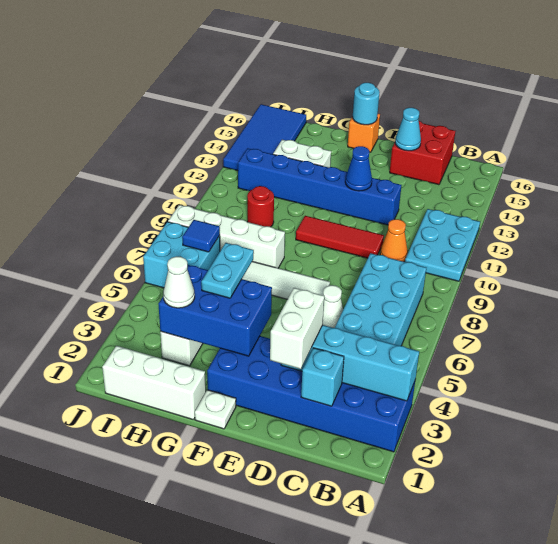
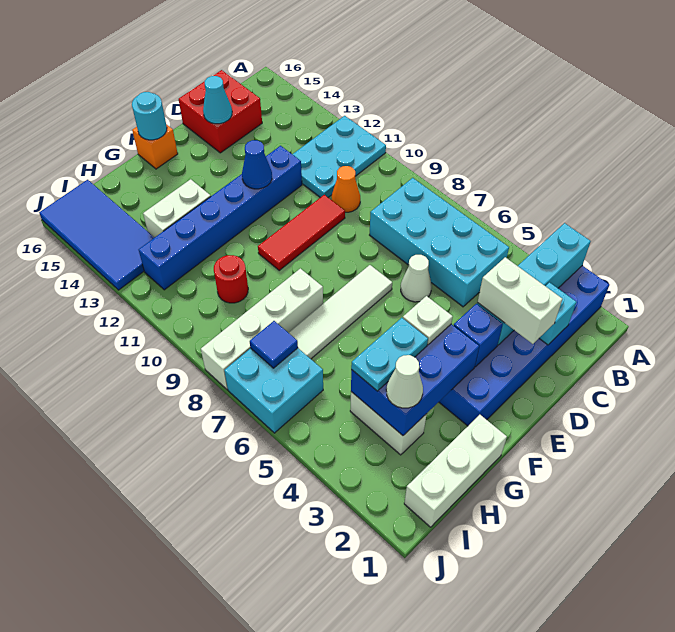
cyan plate A10:B12 level 1 -> cyan plate A11:C12 level 1
none -> blue brick E3 level 2
white plate F1 level 1 -> white plate F4 level 3
cyan plate G4:G5 level 3 -> cyan plate G4:H4 level 3

